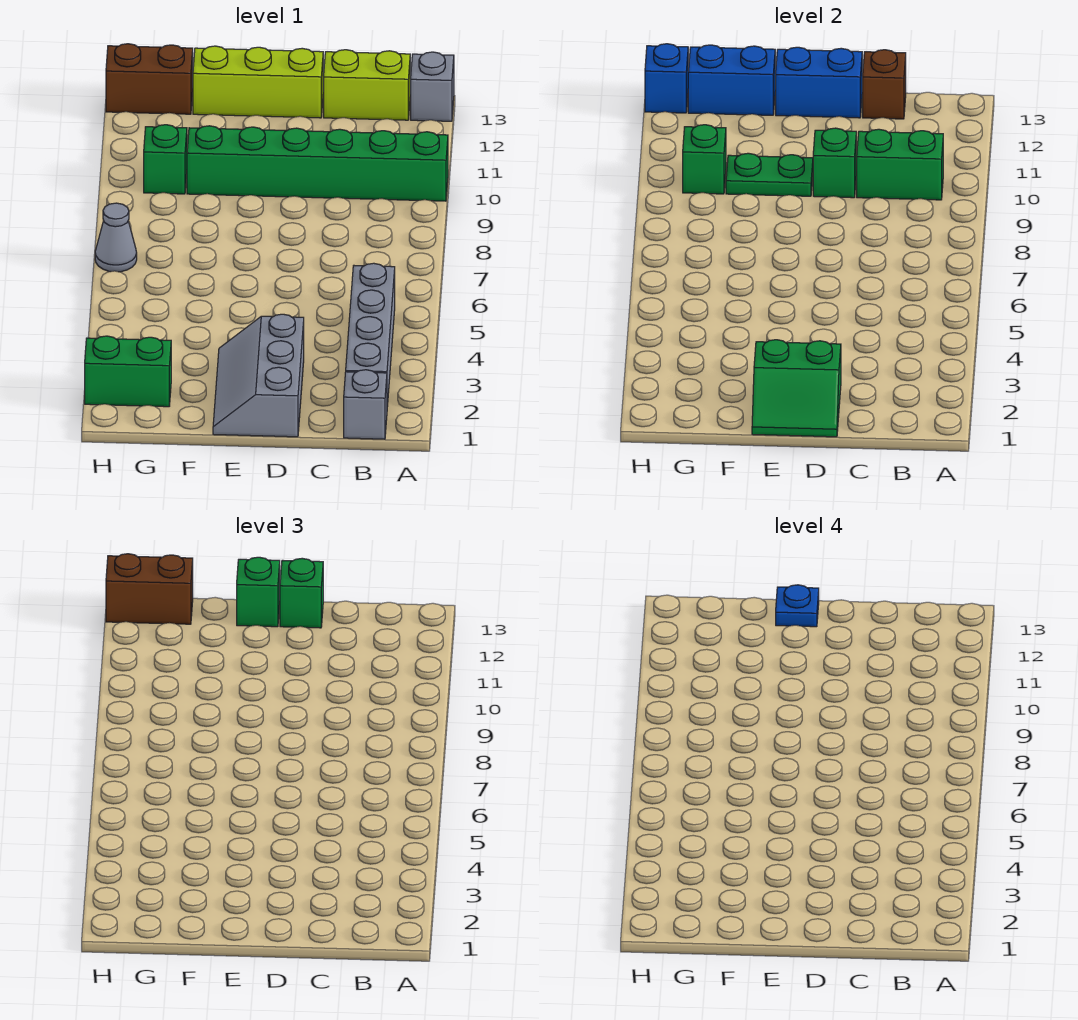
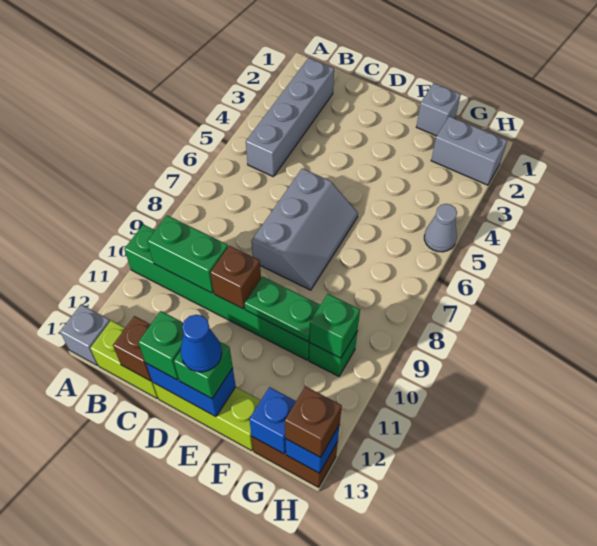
grey brick B1 level 1 -> grey brick F1 level 1
grey slope D1:E3 level 1 top D -> grey slope D6:E8 level 1 top D
green slope D1:E2 level 2 top 2 -> none
green brick D10 level 2 -> brown brick D10 level 2
blue plate E13 level 4 -> blue cone E13 level 4
blue brick F13:G13 level 2 -> blue brick G13 level 2
green brick G2:H2 level 1 -> grey brick G2:H2 level 1
brown brick G13:H13 level 3 -> brown brick H13 level 3
grey cone H7 level 1 -> grey cone H5 level 1

